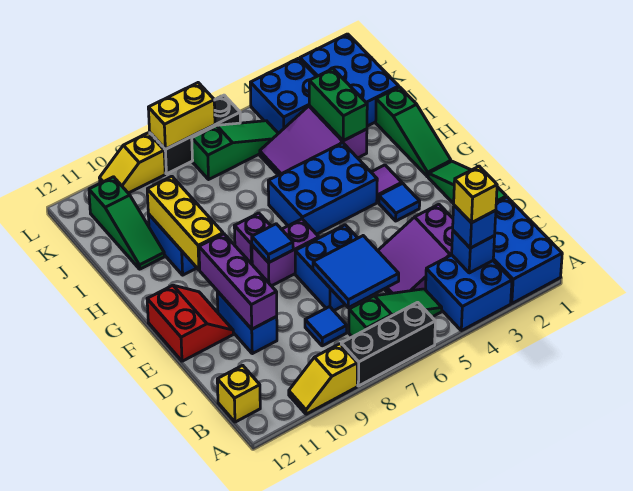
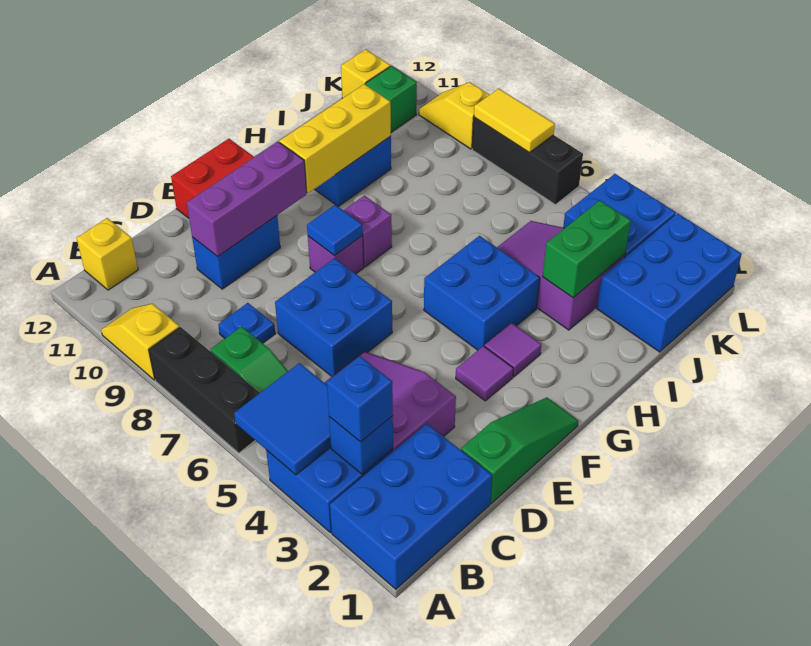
yellow brick B3 level 4 -> yellow brick K12 level 1
blue tile C6:D7 level 2 -> blue tile A4:B5 level 2
blue tile C8 level 1 -> blue plate C8 level 1
blue tile F3 level 1 -> purple tile F3 level 1
purple brick F7:F8 level 1 -> purple brick F8 level 1
green slope G1:I1 level 1 top I -> none
blue brick G4:H6 level 1 -> blue brick G4:H5 level 1
green slope K5:K7 level 1 top 7 -> none
yellow brick L7:L8 level 2 -> yellow tile L7:L8 level 2

